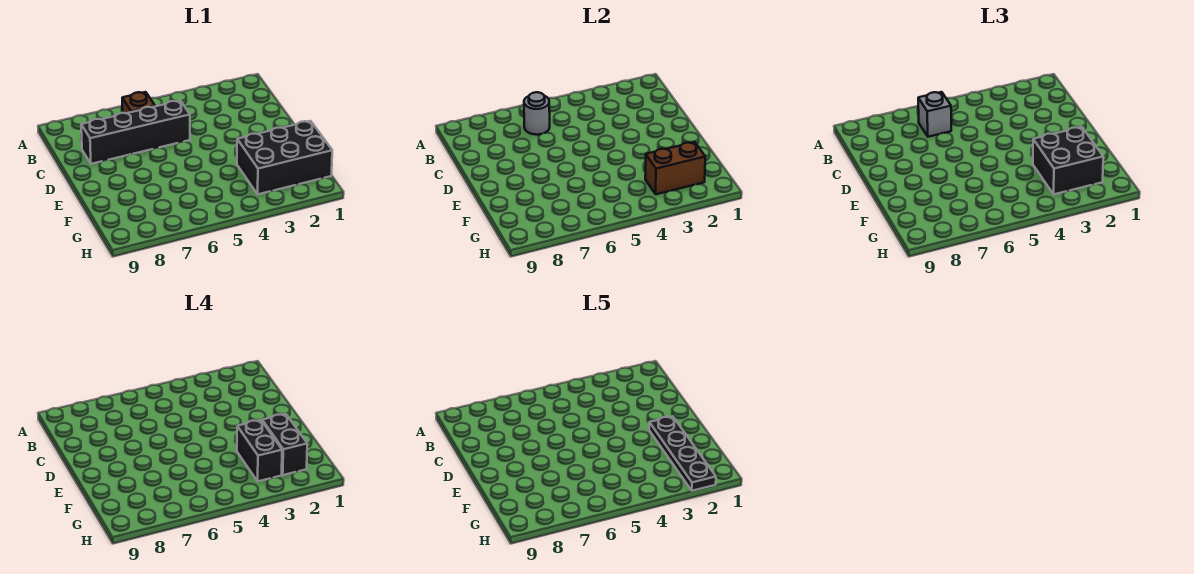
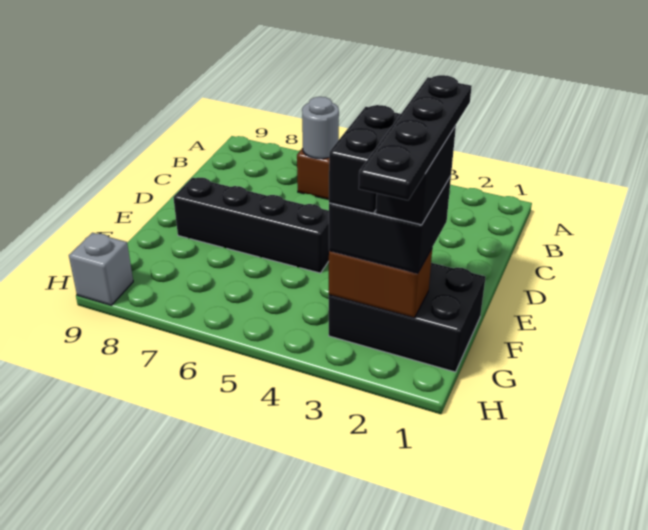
grey brick B6 level 3 -> grey brick H9 level 1
black brick C5:C8 level 1 -> black brick E5:E8 level 1

